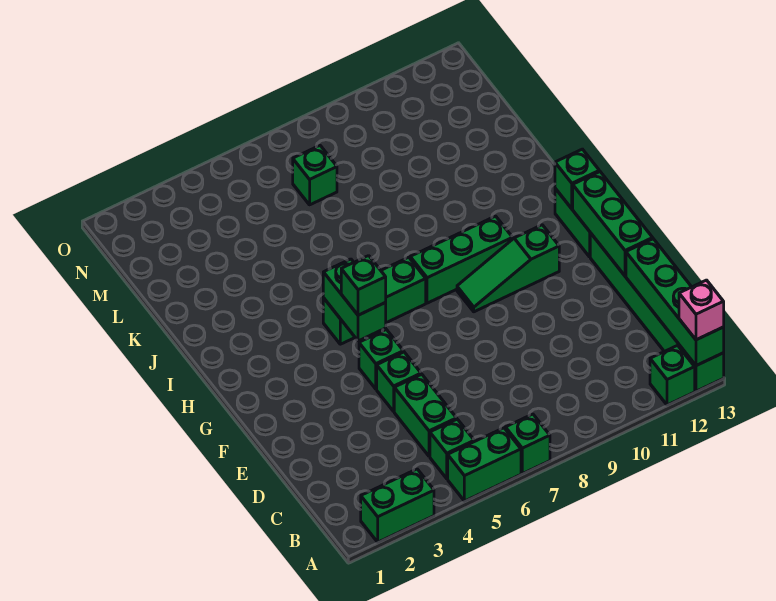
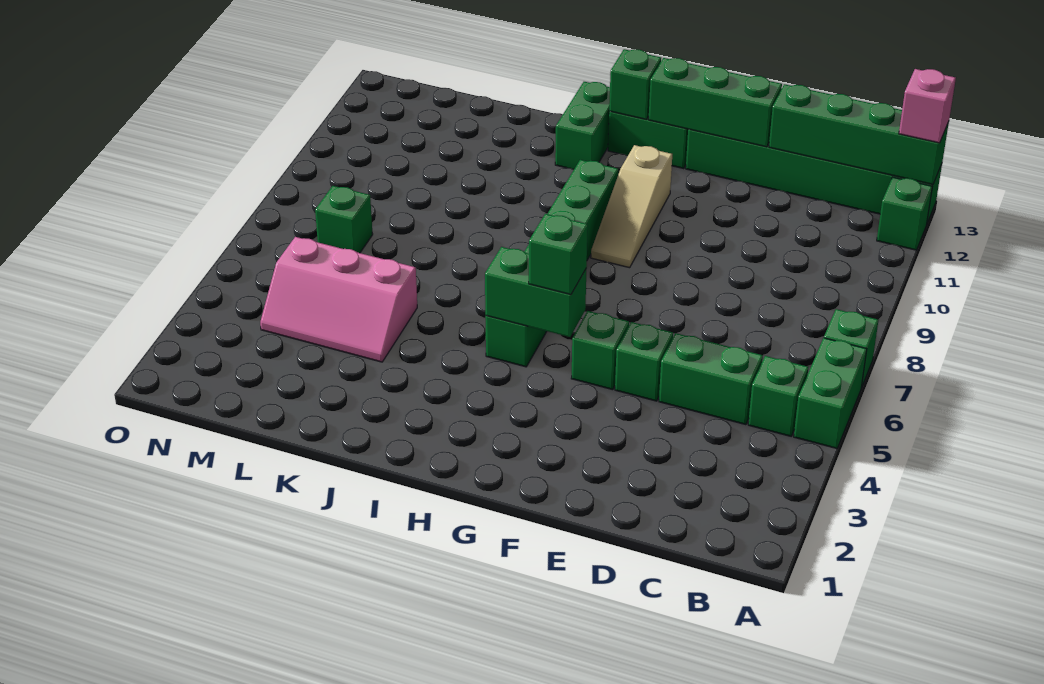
green brick A2:A3 level 1 -> green brick I12:I13 level 1
green slope G9:G11 level 1 top 11 -> tan slope G9:G11 level 1 top 11
none -> pink slope K4:M5 level 1 top 5

